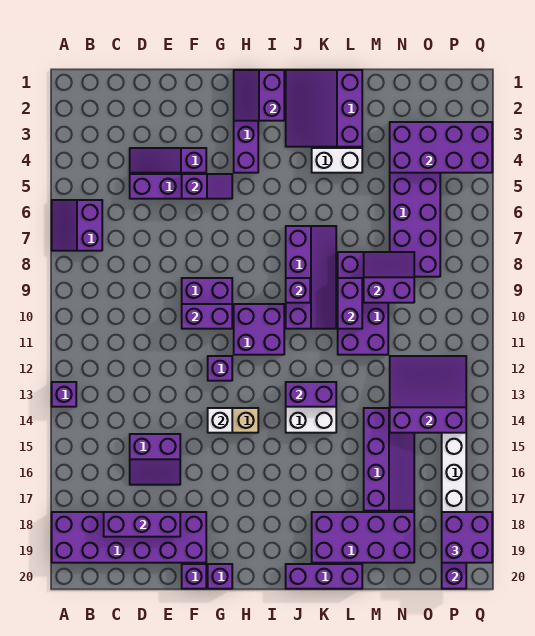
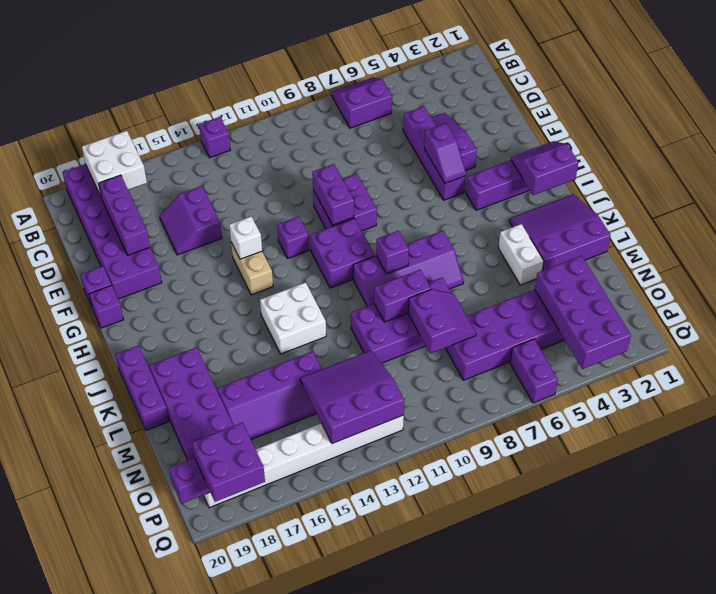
none -> white brick A17:B18 level 2
purple brick J13:K13 level 2 -> purple brick P6:Q6 level 1
purple slope N12:P14 level 2 top 14 -> purple slope N12:P14 level 2 top P

